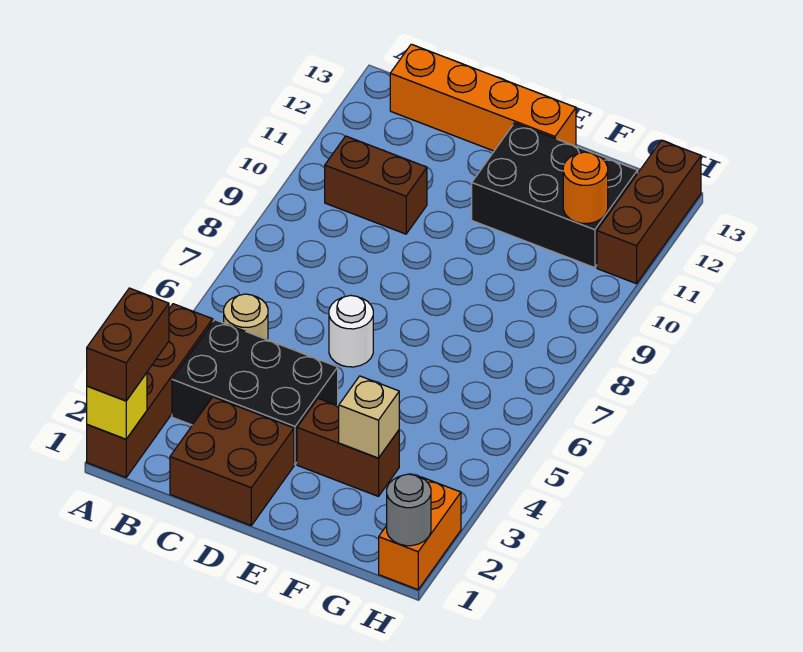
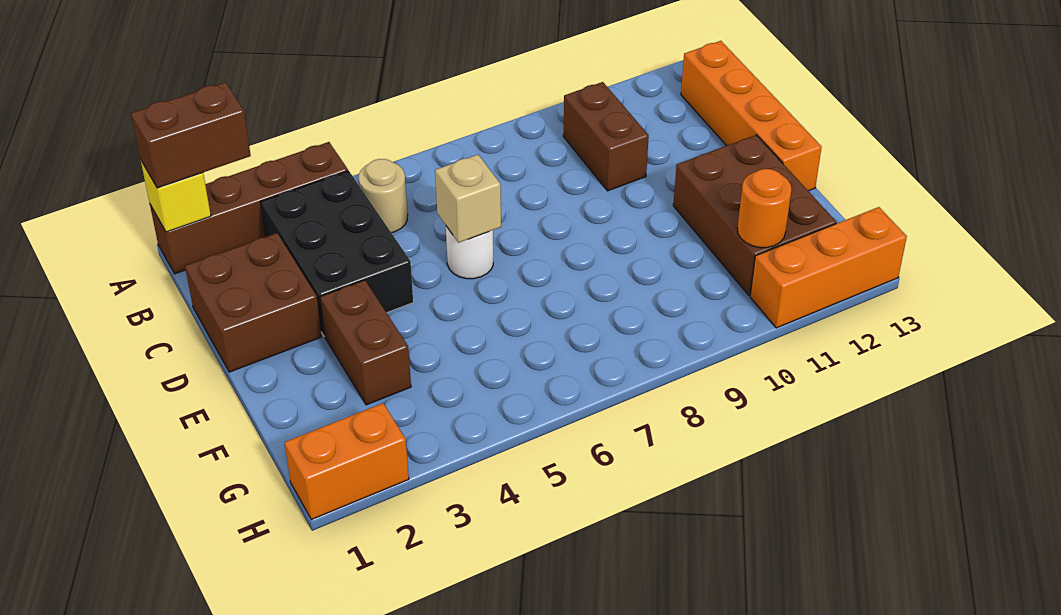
black brick E11:G12 level 1 -> brown brick E11:G12 level 1
tan brick F3 level 2 -> tan brick D6 level 2
grey round brick H1 level 2 -> none
brown brick H11:H13 level 1 -> orange brick H11:H13 level 1

